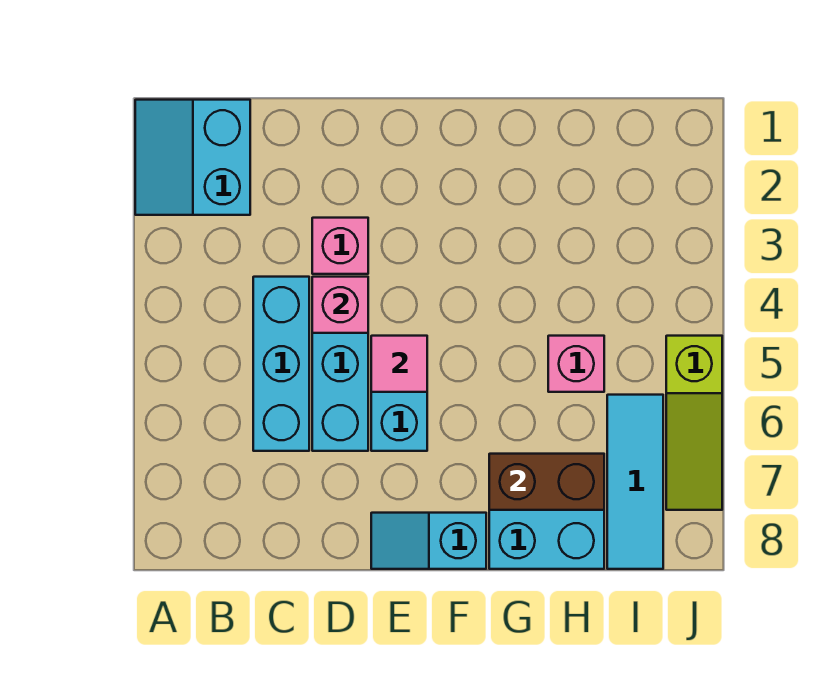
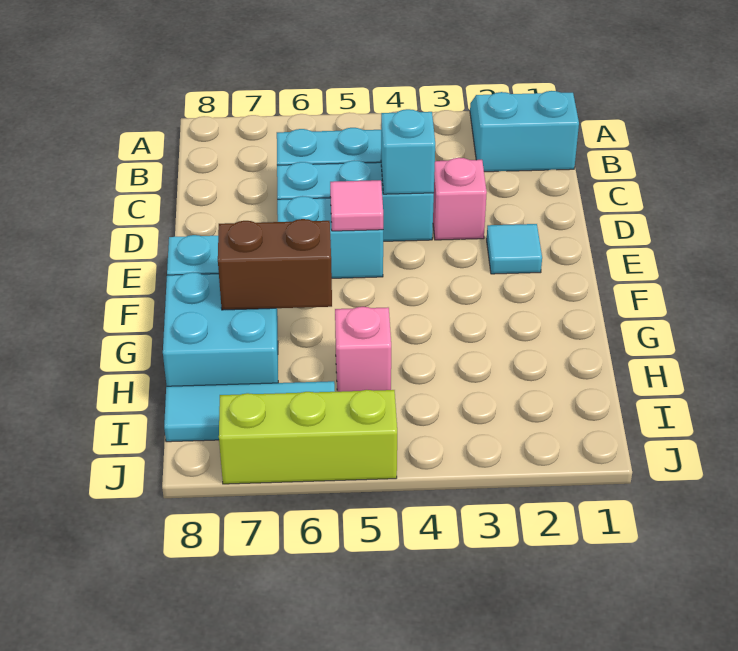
pink brick D4 level 2 -> cyan brick D4 level 2
none -> cyan tile E2 level 1
brown brick G7:H7 level 2 -> brown brick G6:G7 level 2
lime slope J5:J7 level 1 top 5 -> lime brick J5:J7 level 1

